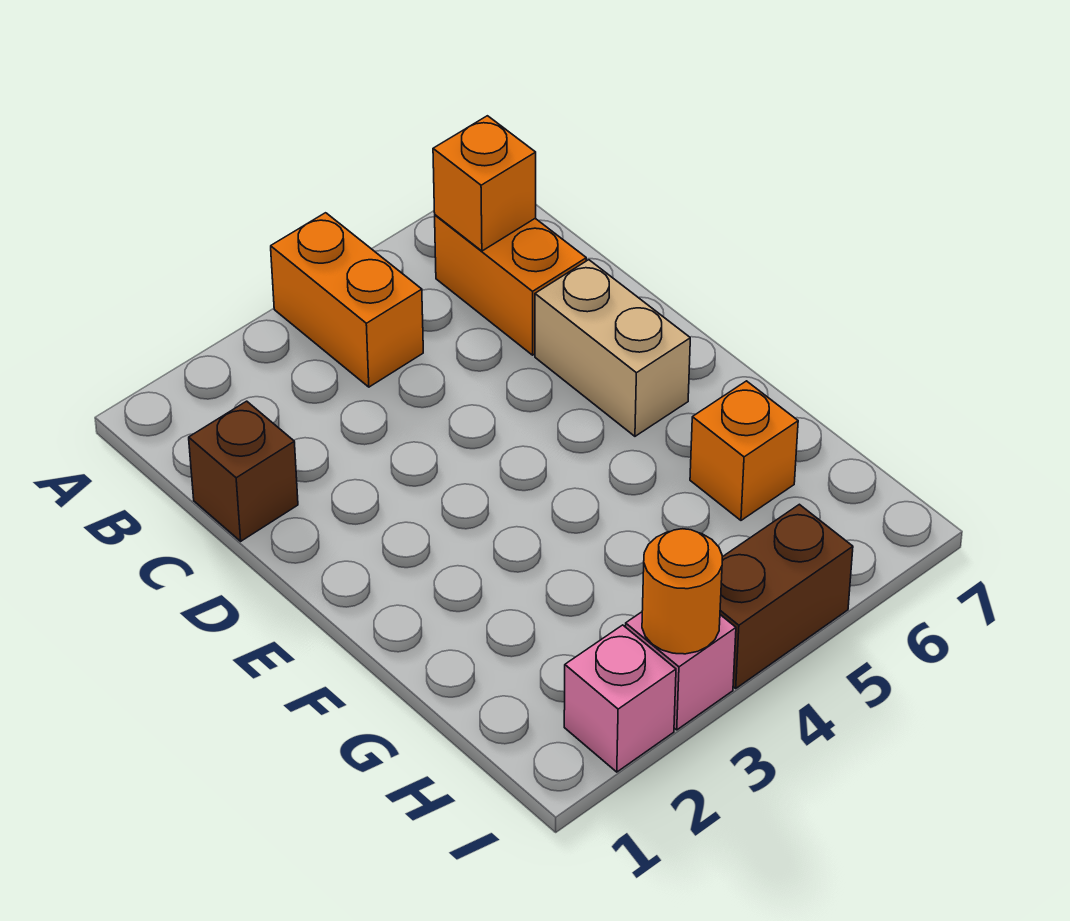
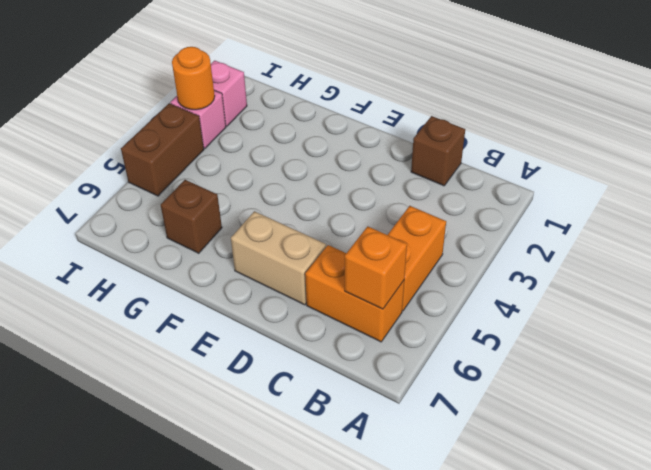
orange brick A4:B4 level 1 -> orange brick B4:B5 level 1
orange brick G6 level 1 -> brown brick G6 level 1

